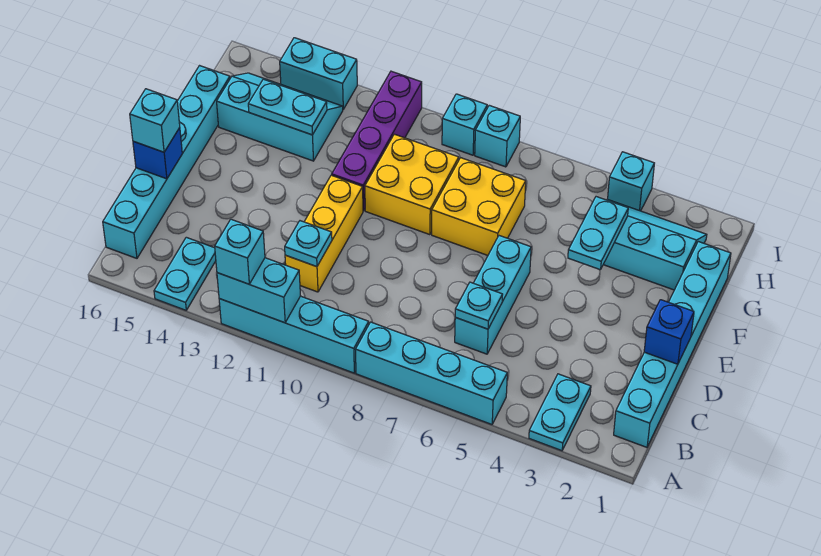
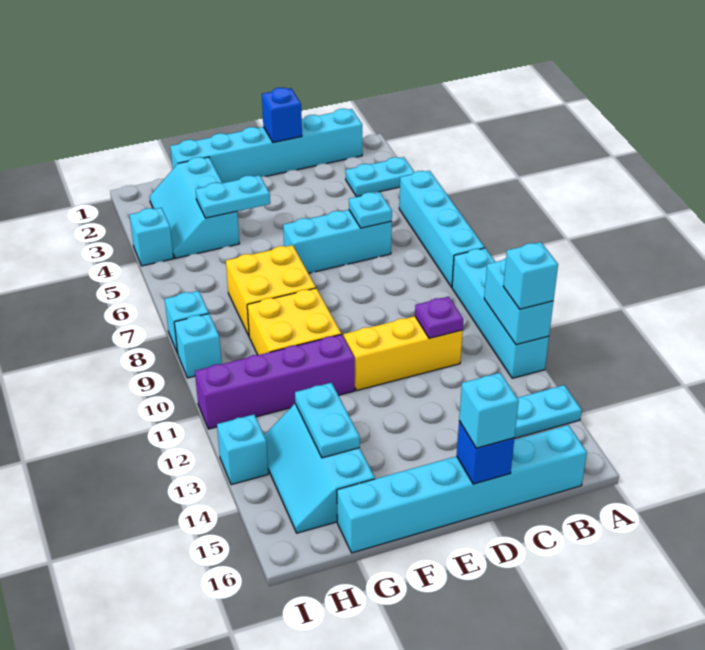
cyan plate C11 level 2 -> purple plate C11 level 2
cyan brick I13:I14 level 1 -> cyan brick I13 level 1

